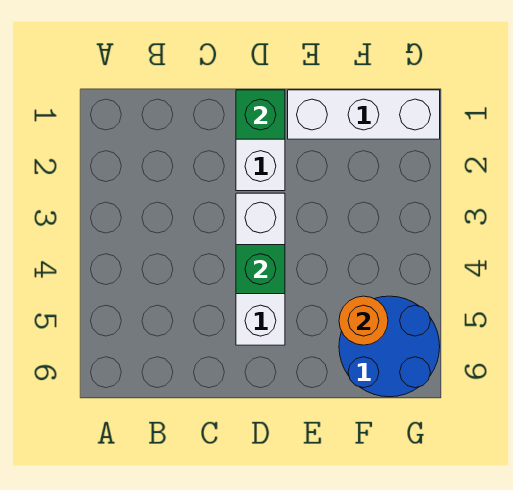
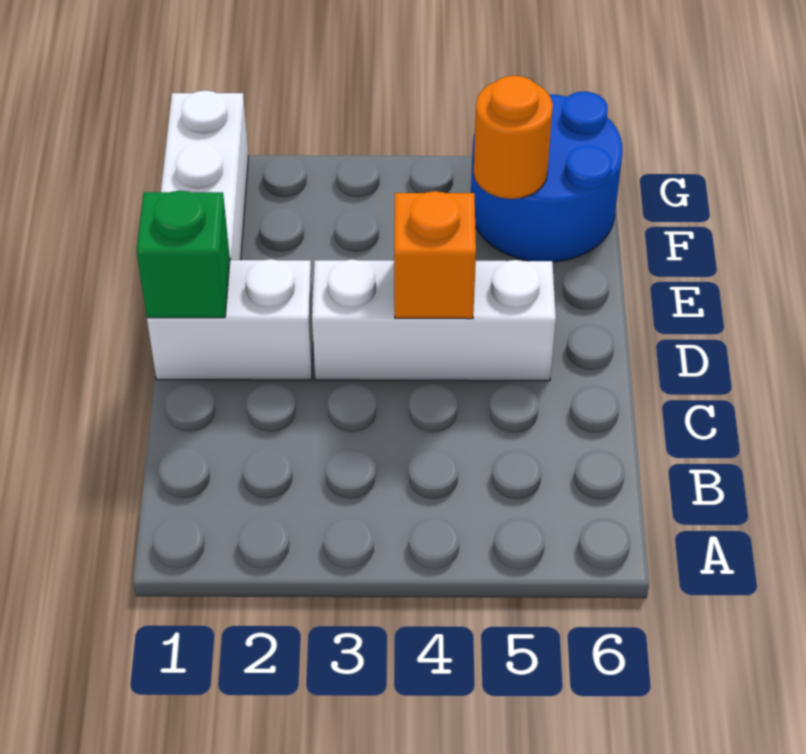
green brick D4 level 2 -> orange brick D4 level 2

